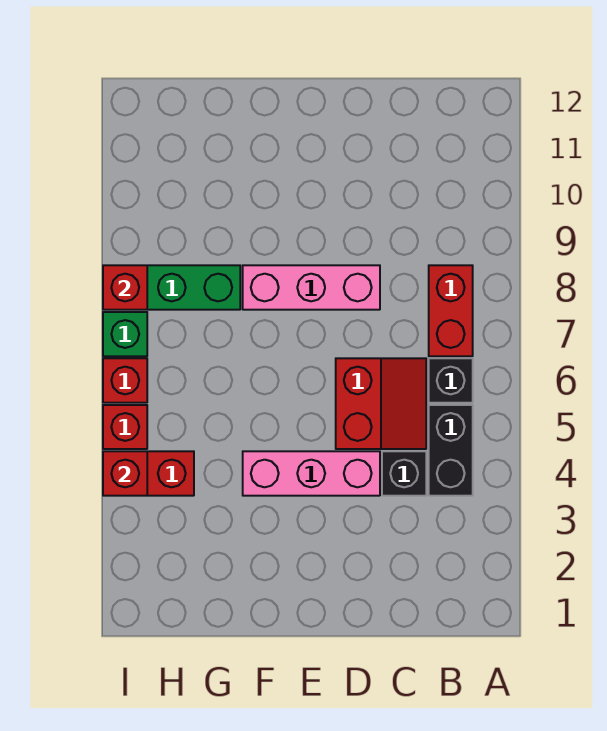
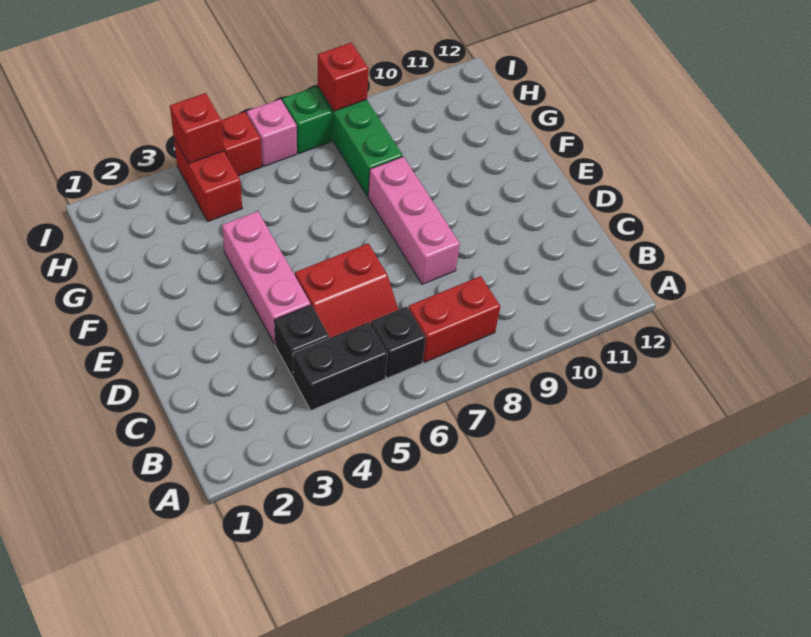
red brick I6 level 1 -> pink brick I6 level 1

